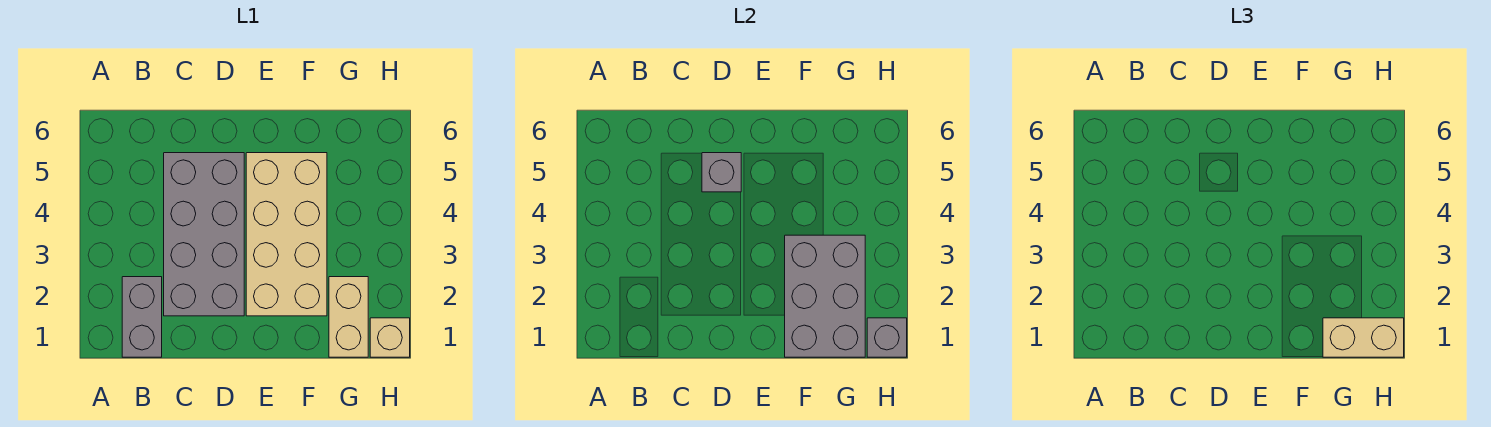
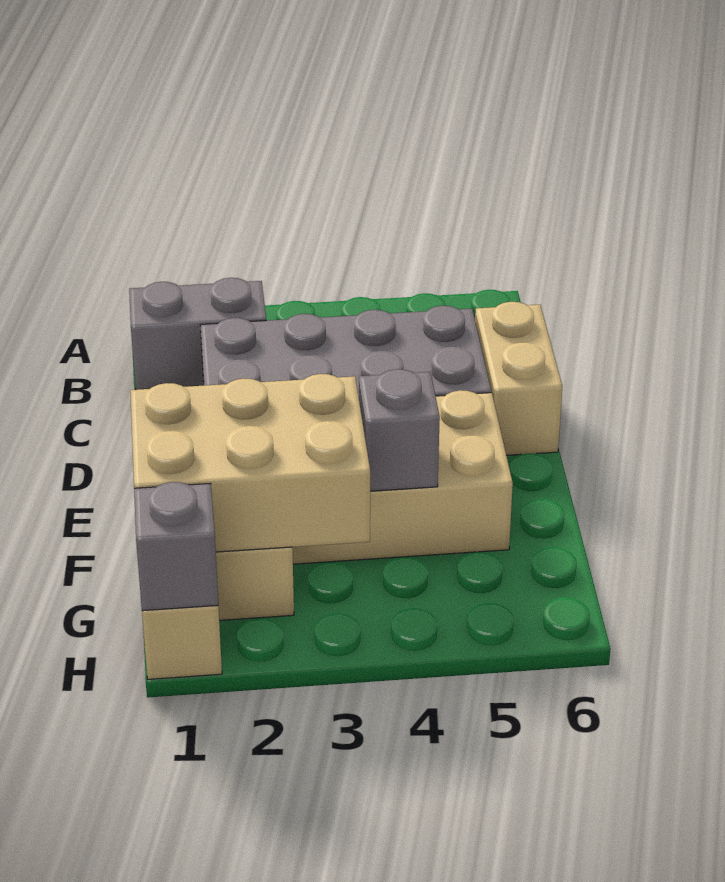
grey brick D5 level 2 -> grey brick F4 level 2
grey brick F1:G3 level 2 -> tan brick F1:G3 level 2
tan brick G1:H1 level 3 -> tan brick C6:D6 level 1

